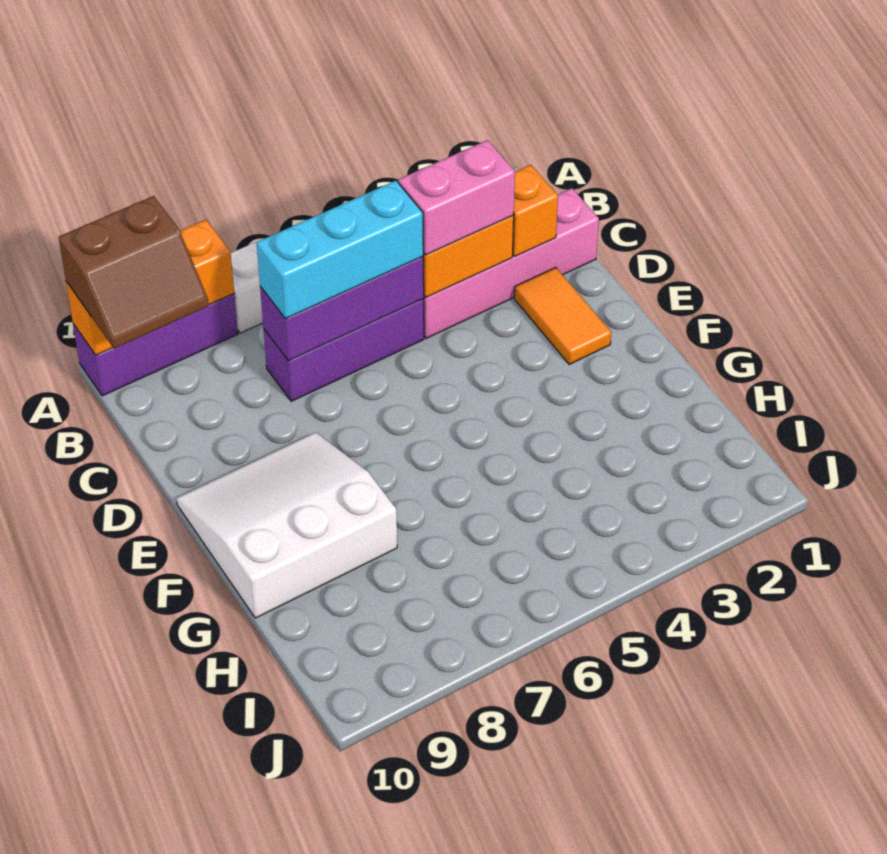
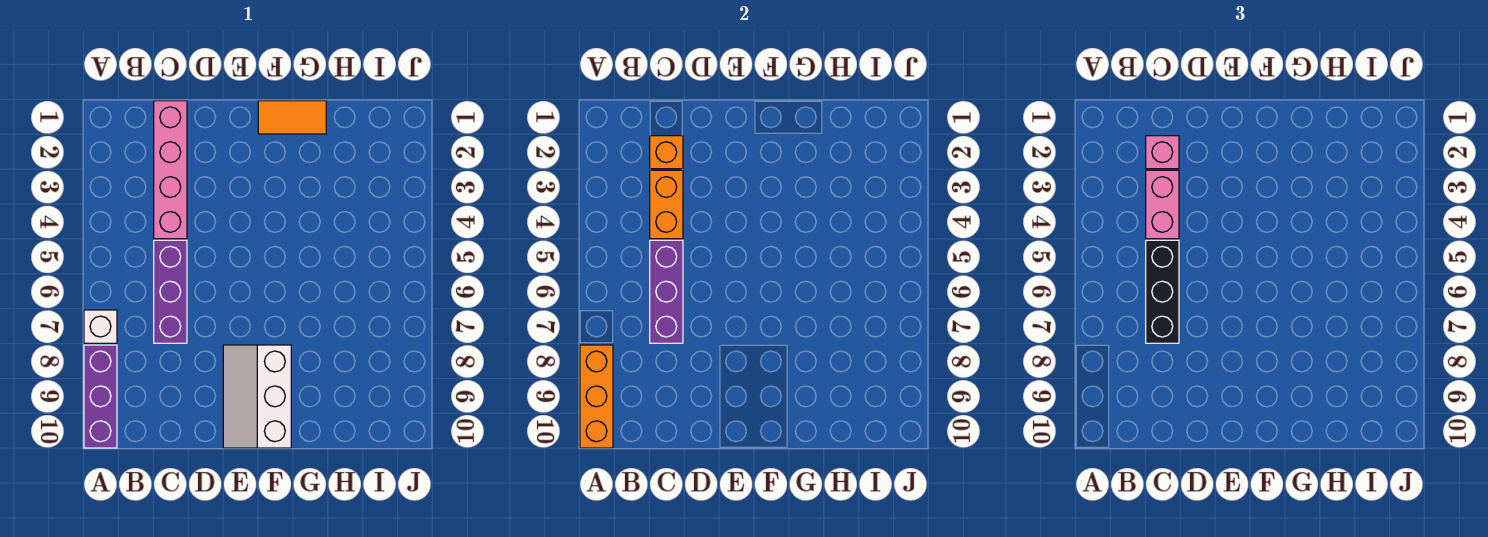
brown slope A9:B10 level 3 top A -> none
none -> pink brick C2 level 3
cyan brick C5:C7 level 3 -> black brick C5:C7 level 3
orange tile D2:E2 level 1 -> orange tile F1:G1 level 1
white slope E8:G10 level 1 top G -> white slope E8:F10 level 1 top F

